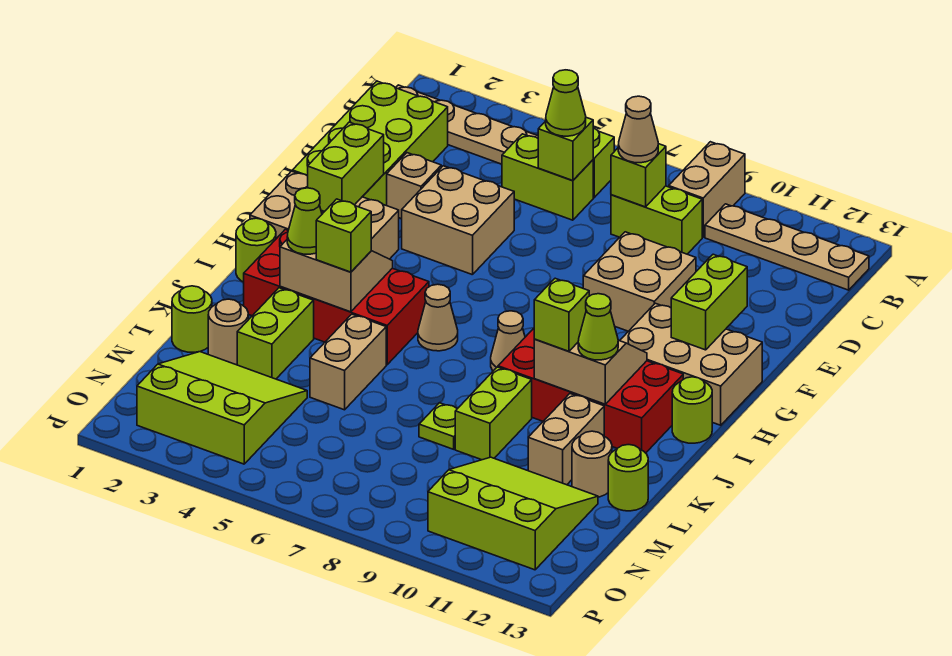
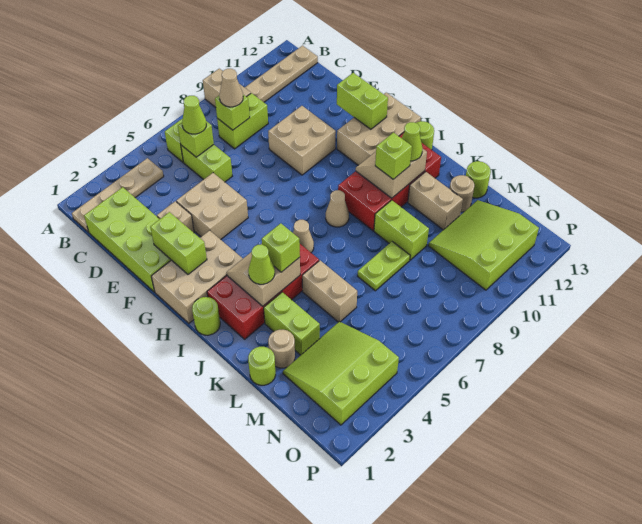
lime brick C5:C6 level 1 -> lime brick C6:D6 level 1
lime plate L8 level 1 -> lime plate L7:L8 level 1

